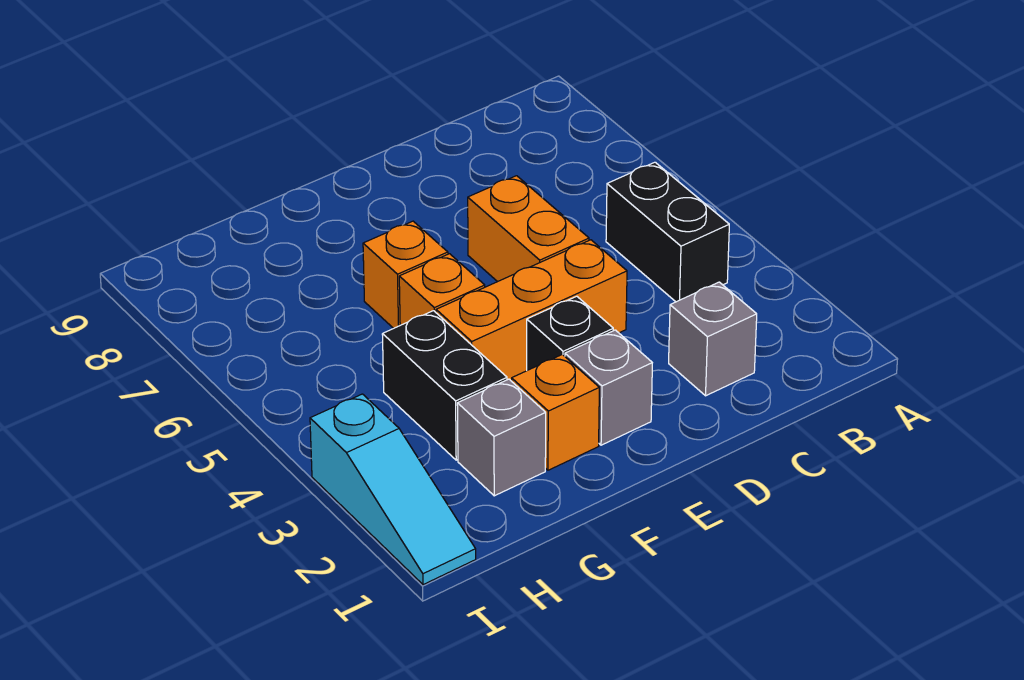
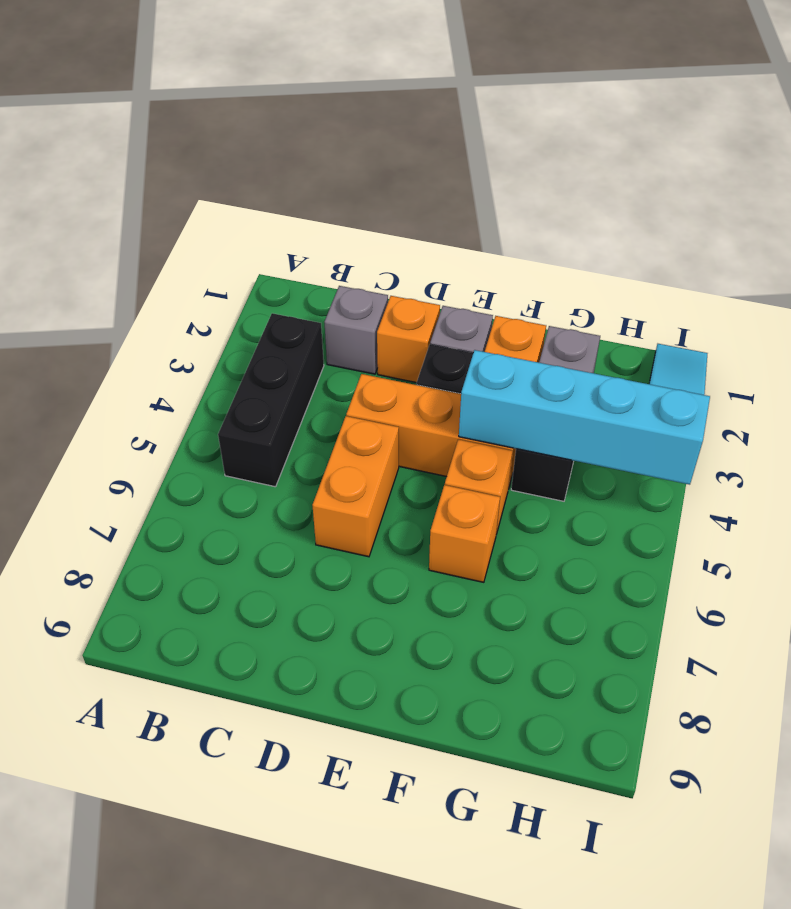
black brick B4:B5 level 1 -> black brick B3:B5 level 1
none -> orange brick D2 level 1
none -> cyan brick F4:I4 level 2

